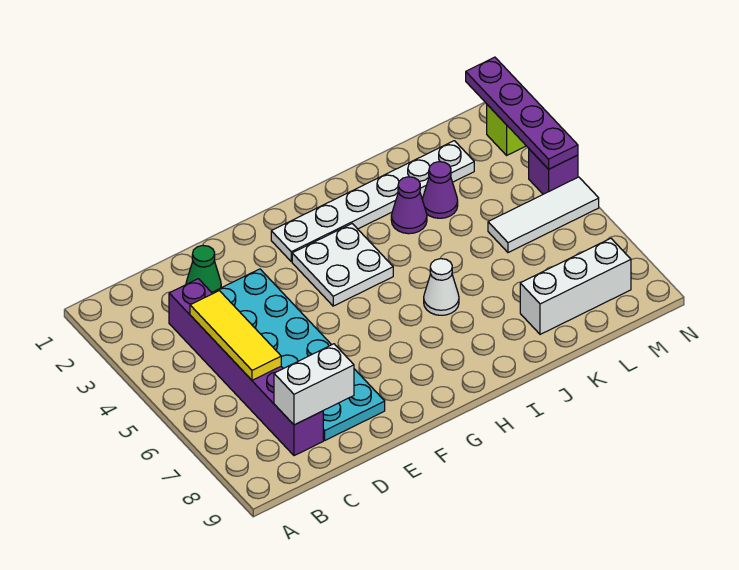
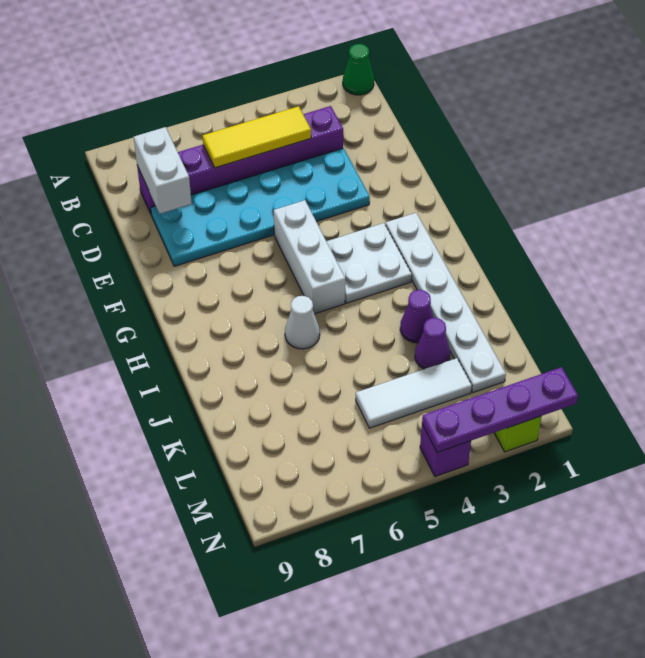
green cone D2 level 1 -> green cone A1 level 1
white brick K8:M8 level 1 -> white brick F5:H5 level 1
white tile L5:N5 level 1 -> white tile L3:L5 level 1

